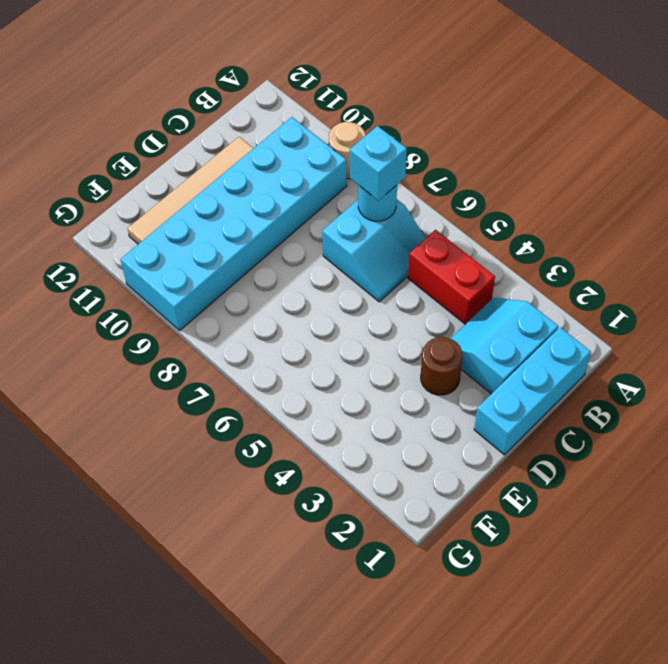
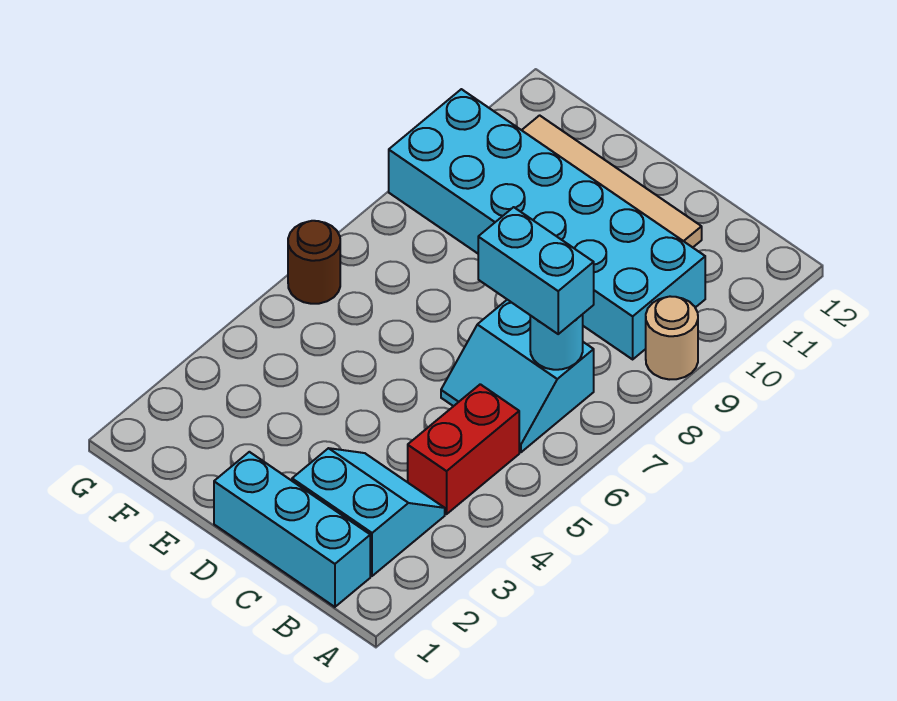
cyan brick B7 level 3 -> cyan brick B7:C7 level 3
brown round brick D3 level 1 -> brown round brick G6 level 1

